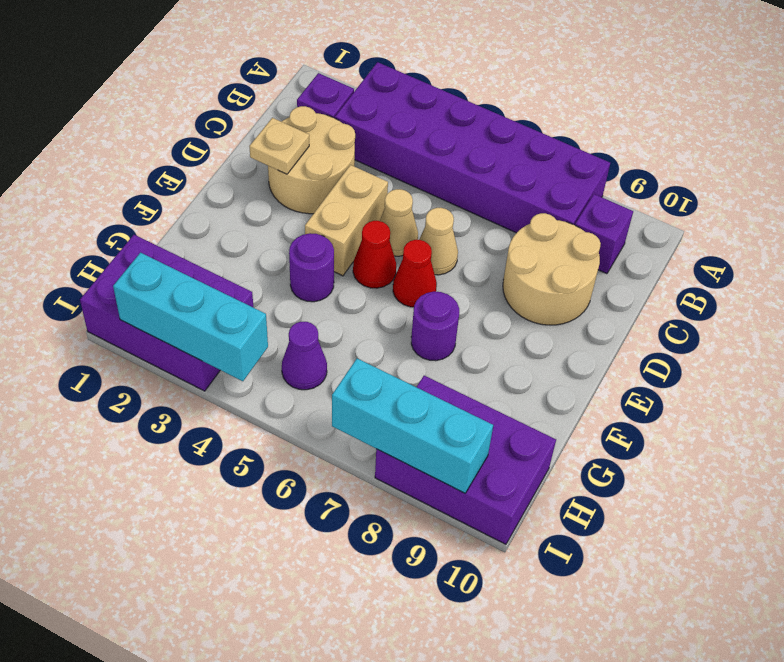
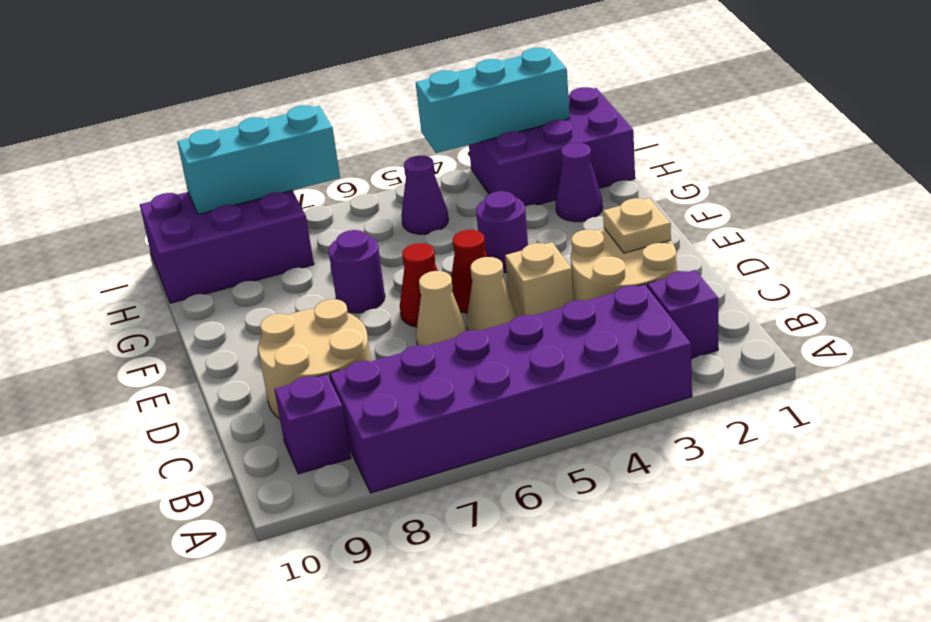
tan brick D4:E4 level 1 -> tan brick D4 level 1
none -> purple cone G2 level 1

